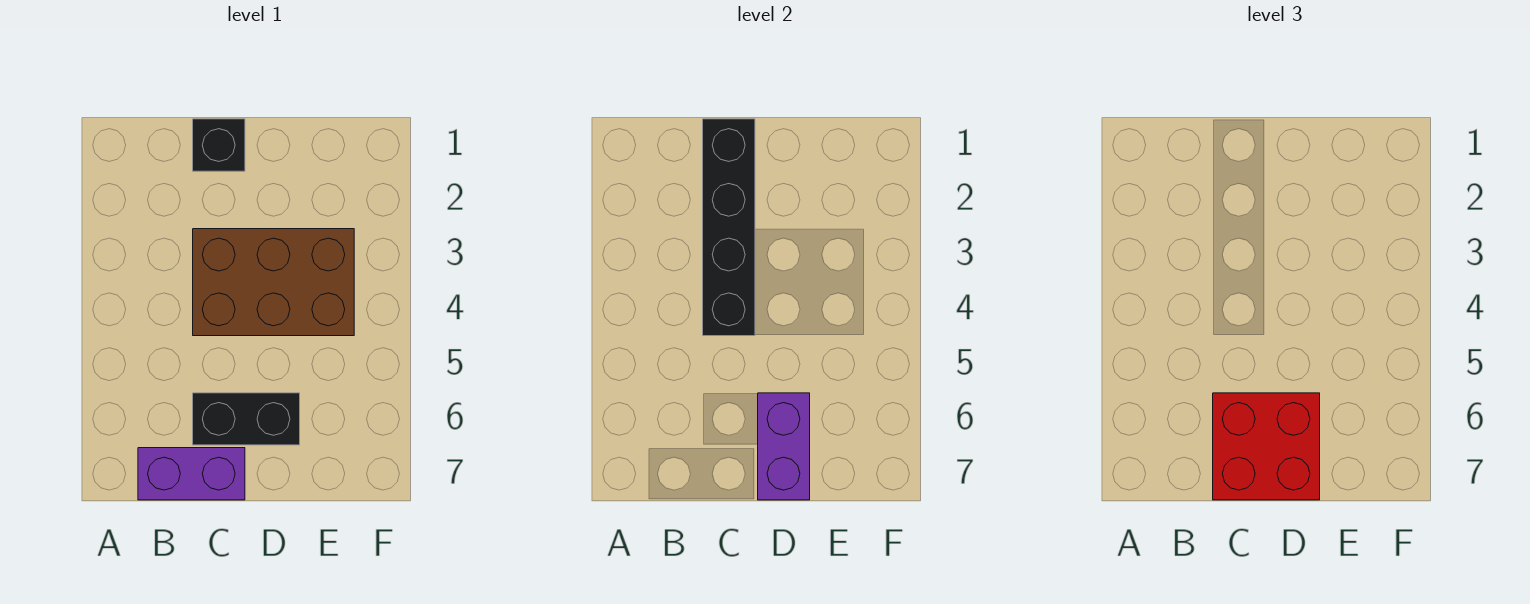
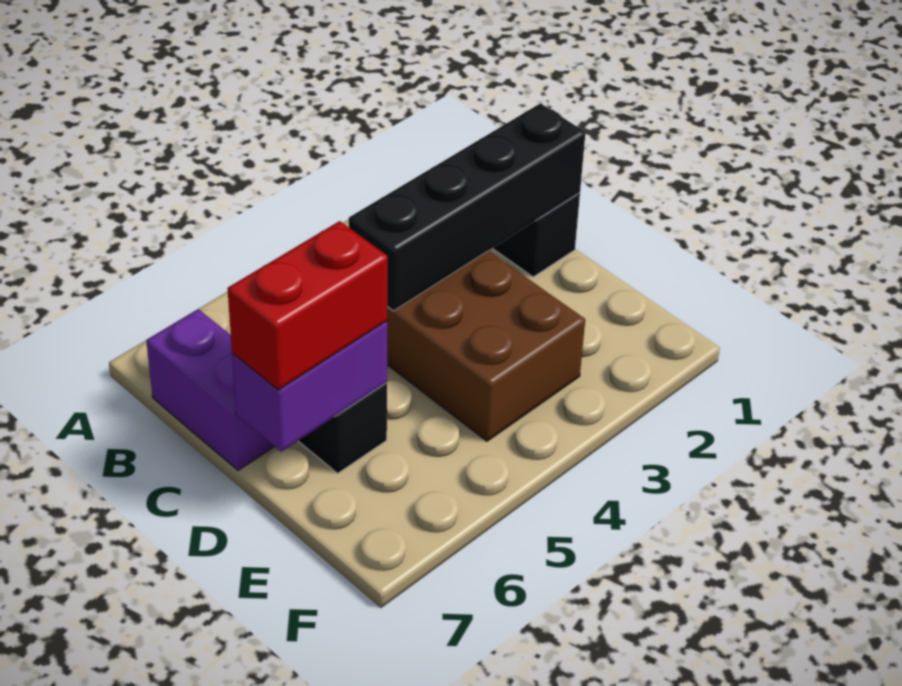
red brick C6:D7 level 3 -> red brick D6:D7 level 3

